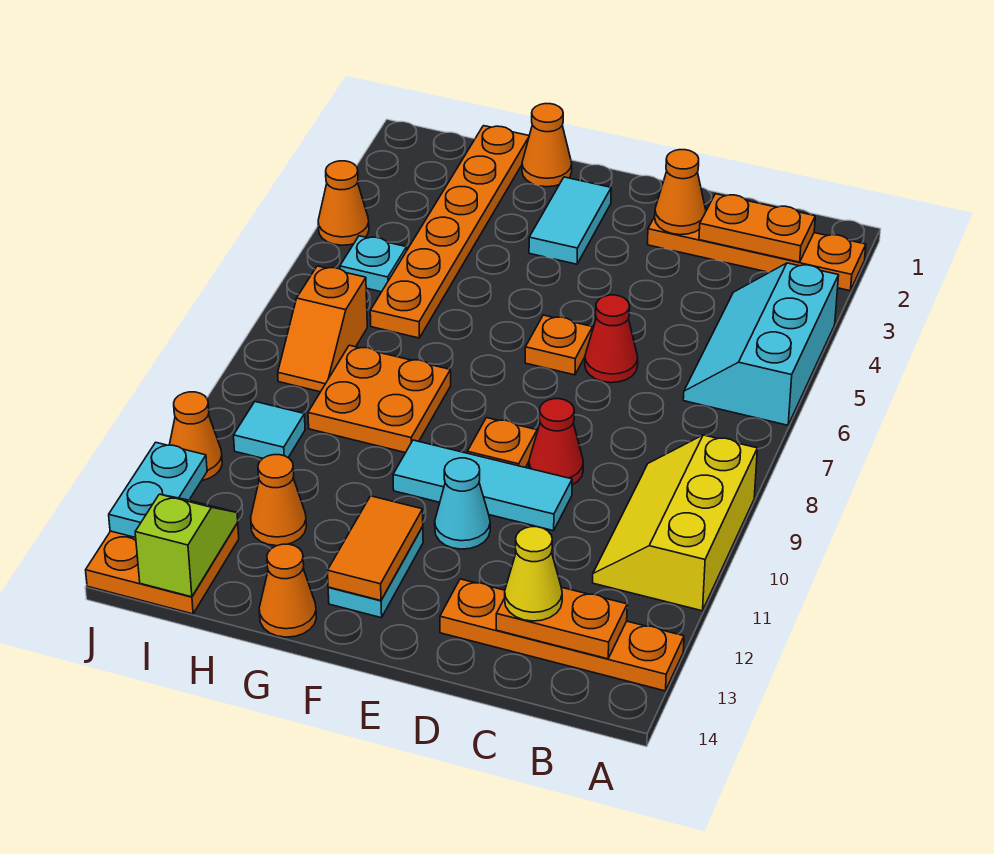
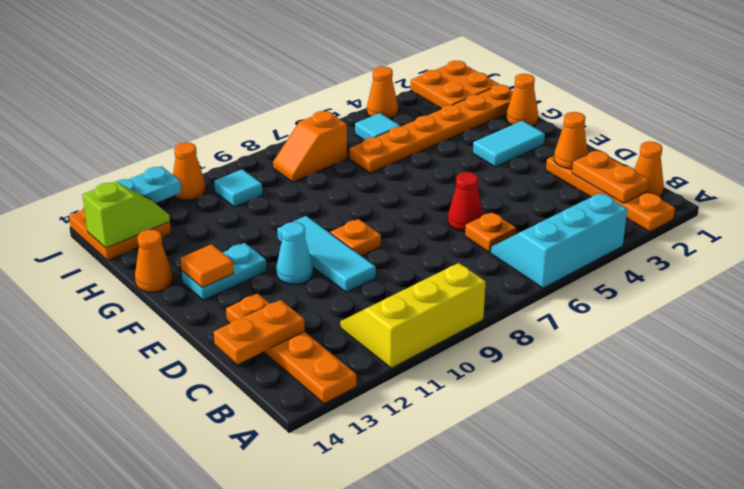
orange plate B13:C13 level 2 -> orange plate C13:C14 level 2
yellow cone C13 level 3 -> none
red cone D9 level 1 -> none
orange plate E6 level 1 -> orange plate C6 level 1
orange tile F12:F13 level 2 -> orange tile F13 level 2
orange plate G8:H9 level 1 -> orange plate I1:J2 level 1
orange cone H12 level 1 -> orange cone B1 level 1
cyan plate I5 level 1 -> cyan tile I5 level 1

